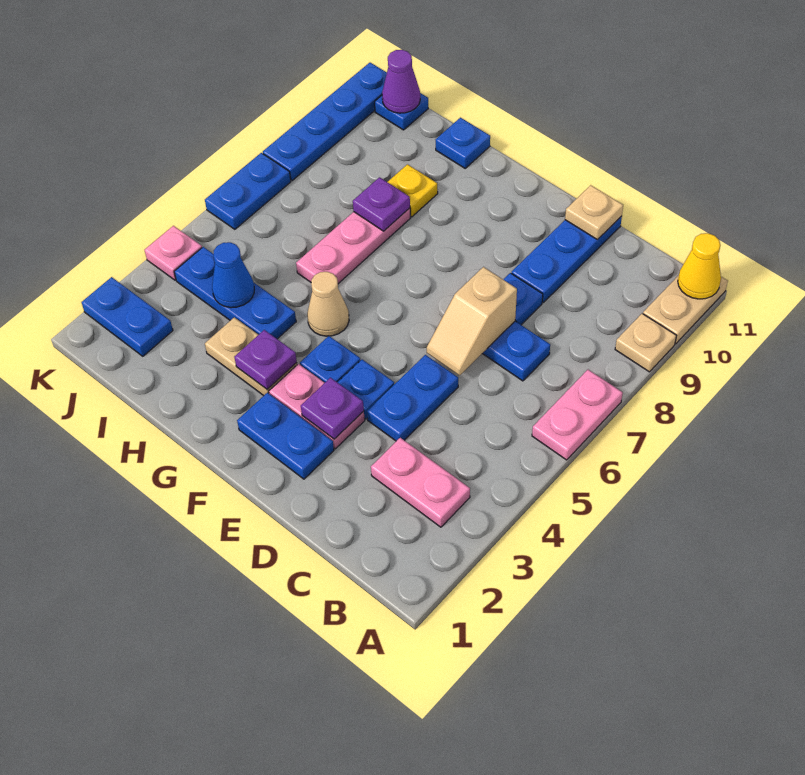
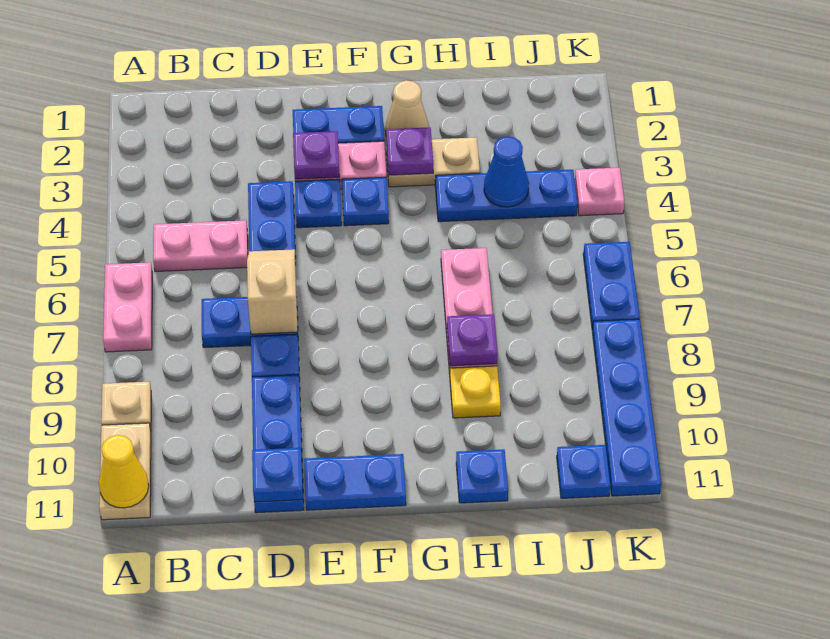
pink plate B3:C3 level 1 -> pink plate B5:C5 level 1
tan plate D11 level 2 -> blue plate D11 level 2
tan cone G5 level 1 -> tan cone G2 level 1
blue plate J2:K2 level 1 -> blue plate E11:F11 level 1
purple cone J11 level 2 -> none

